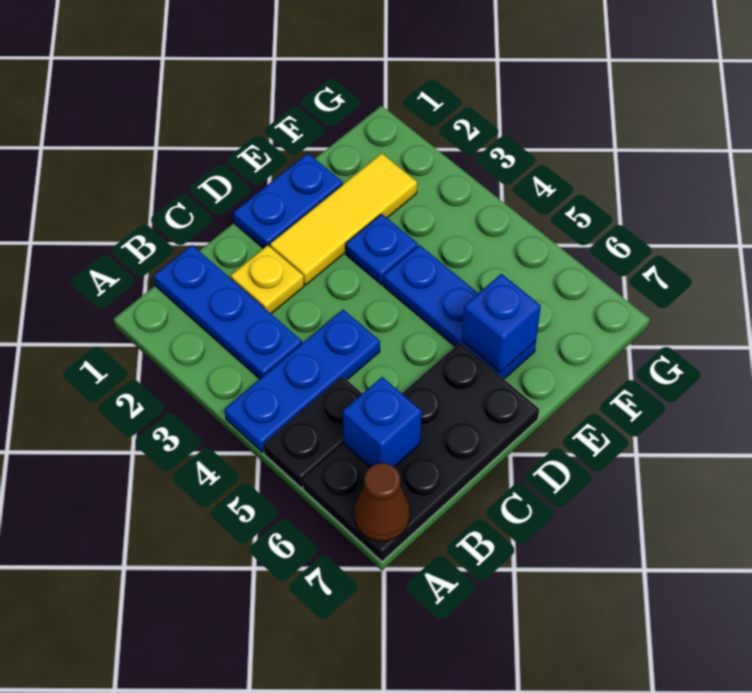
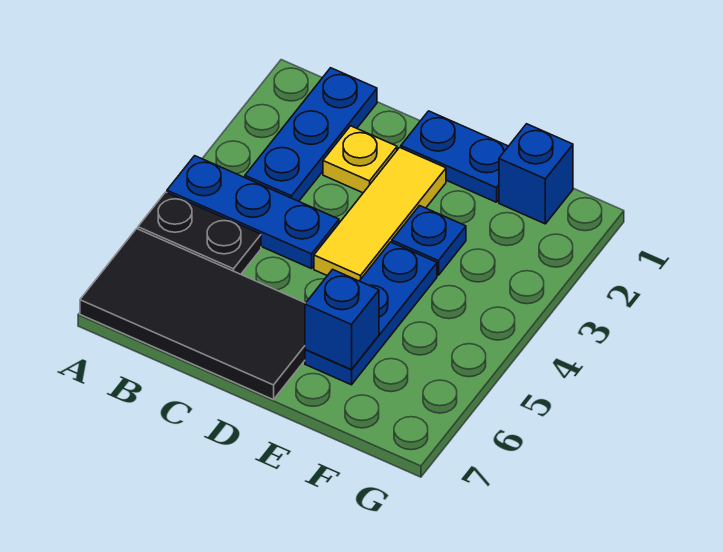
black plate A6:D7 level 1 -> black tile A6:D7 level 1
brown cone A7 level 2 -> none
blue brick B6 level 2 -> blue brick F1 level 1
yellow tile D2:F2 level 1 -> yellow tile D2:D4 level 1

